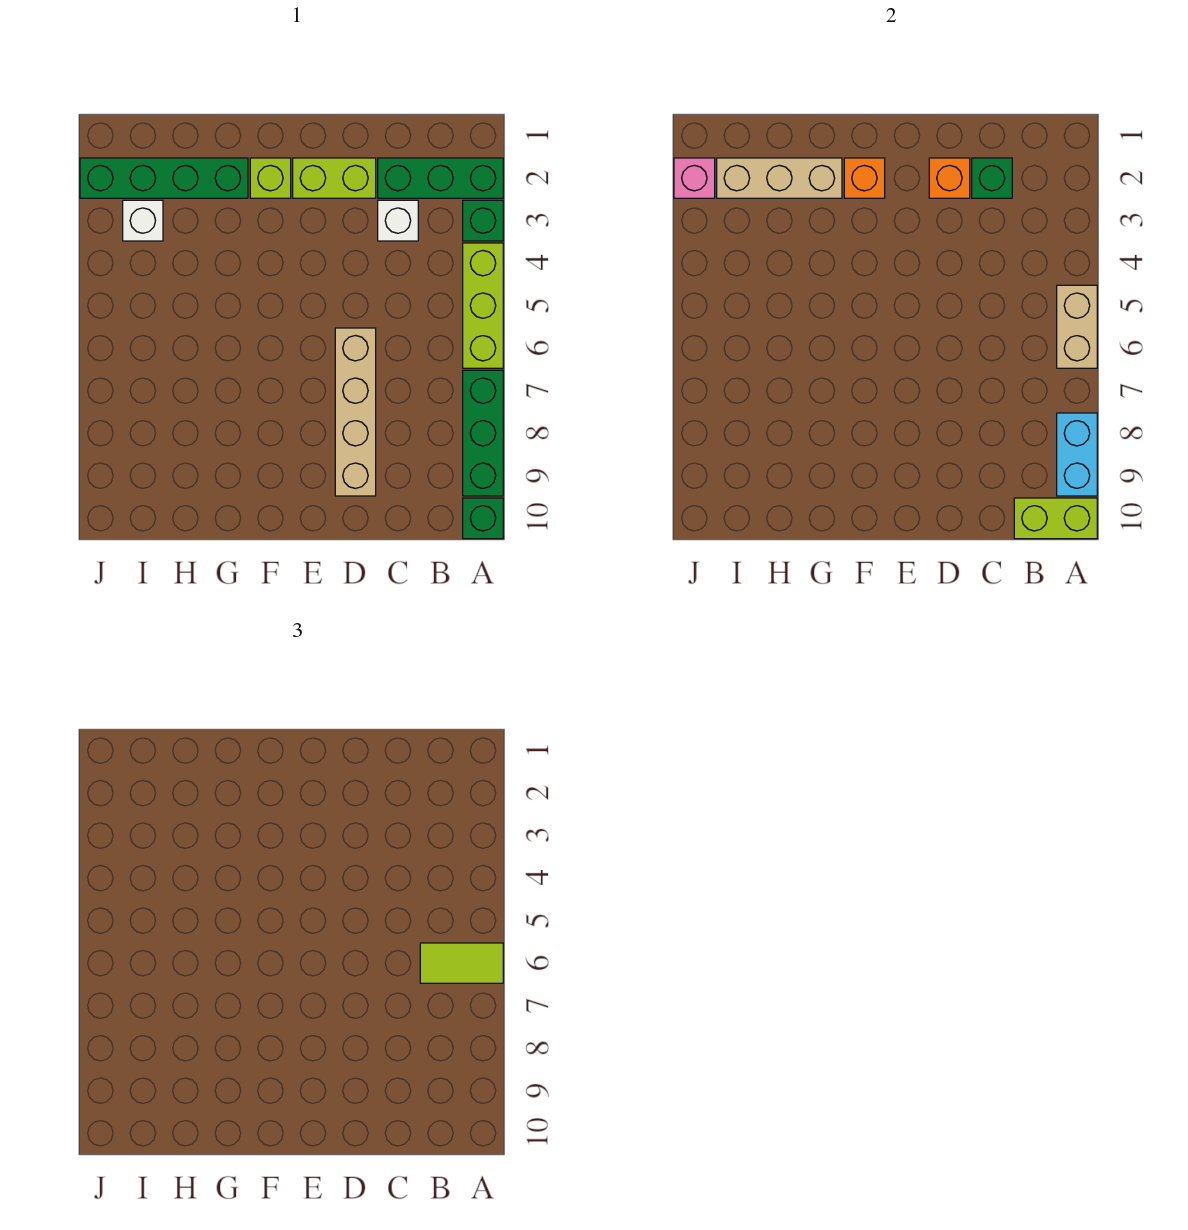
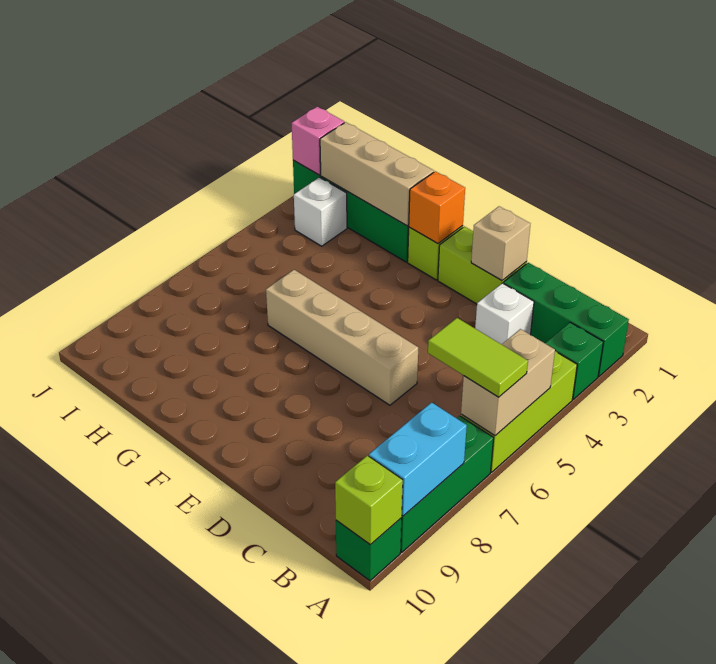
lime brick A10:B10 level 2 -> lime brick A10 level 2
green brick C2 level 2 -> none
orange brick D2 level 2 -> tan brick D2 level 2
tan brick D6:D9 level 1 -> tan brick D6:G6 level 1

